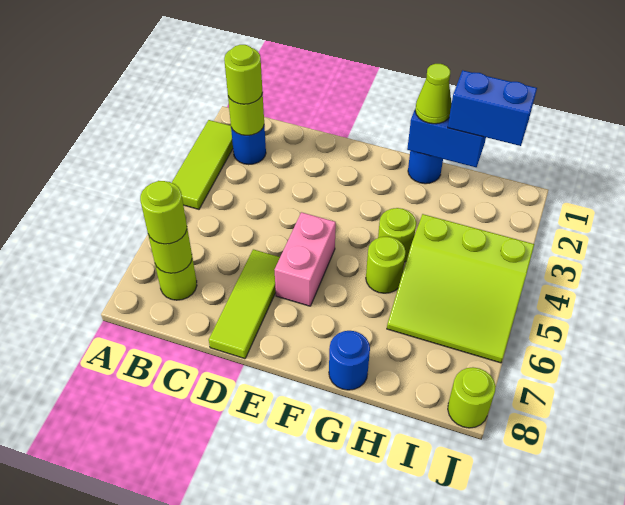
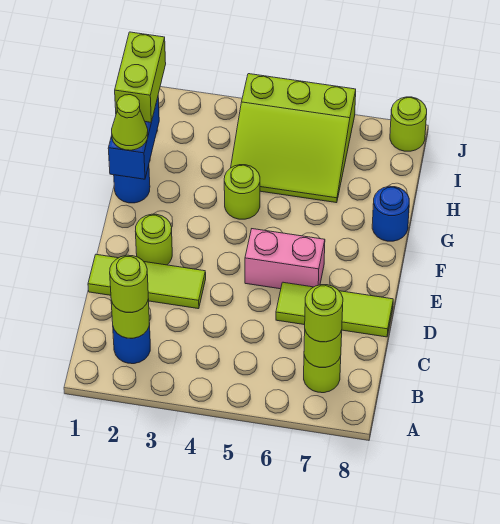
lime tile A2:A4 level 1 -> lime tile D1:D3 level 1
lime round brick G5 level 1 -> lime round brick E2 level 1
blue brick H1:I1 level 3 -> lime brick H1:I1 level 3
lime slope H4:J6 level 1 top 4 -> lime slope H4:J6 level 1 top J

